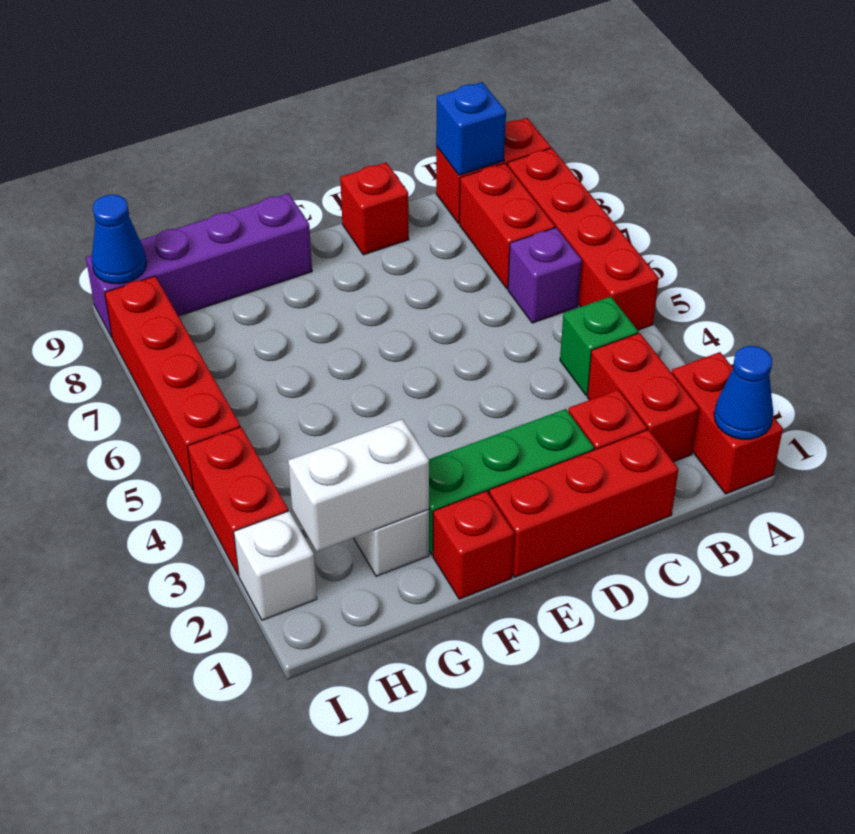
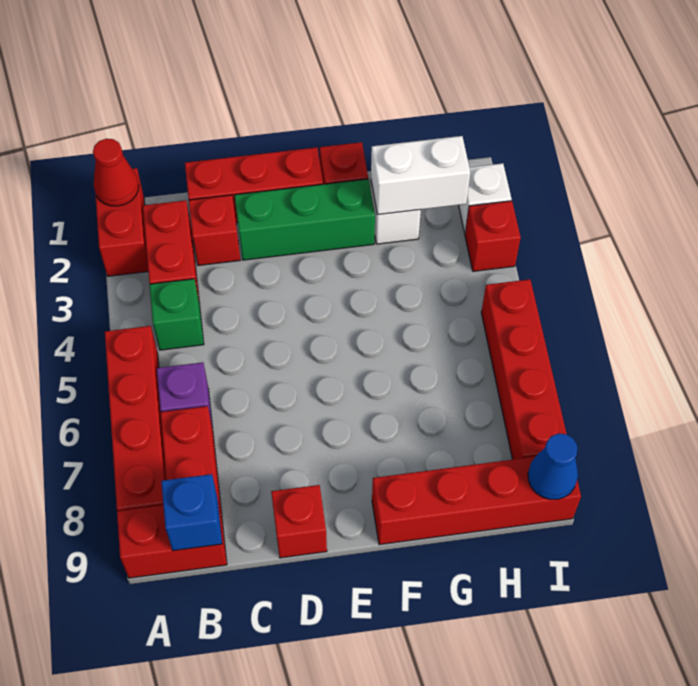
blue cone A1 level 2 -> red cone A1 level 2
purple brick F9:I9 level 1 -> red brick F9:I9 level 1
red brick I3:I4 level 1 -> red brick I3 level 1

